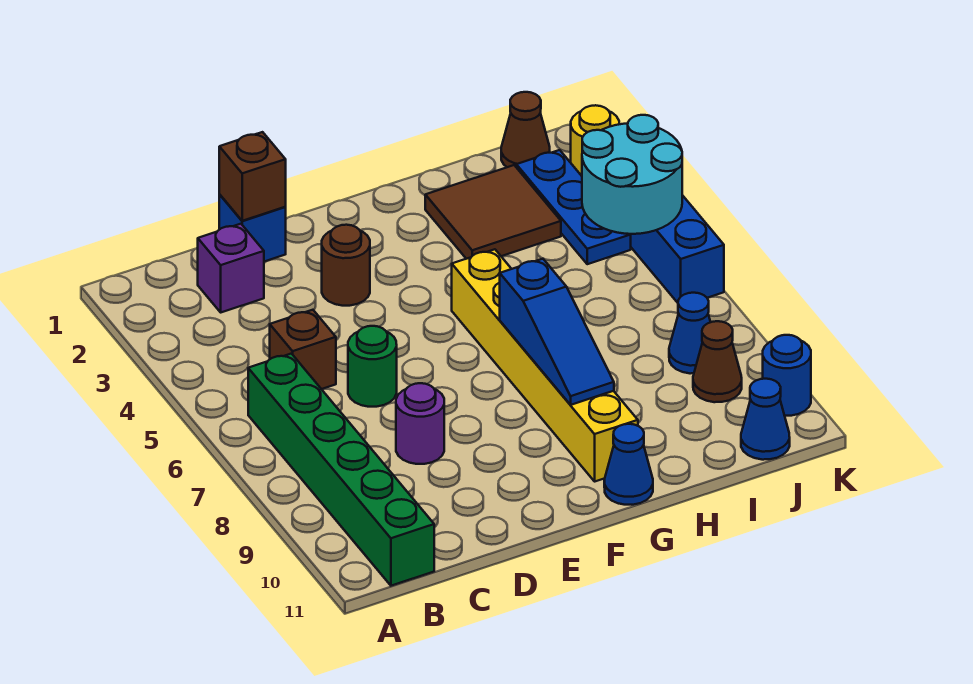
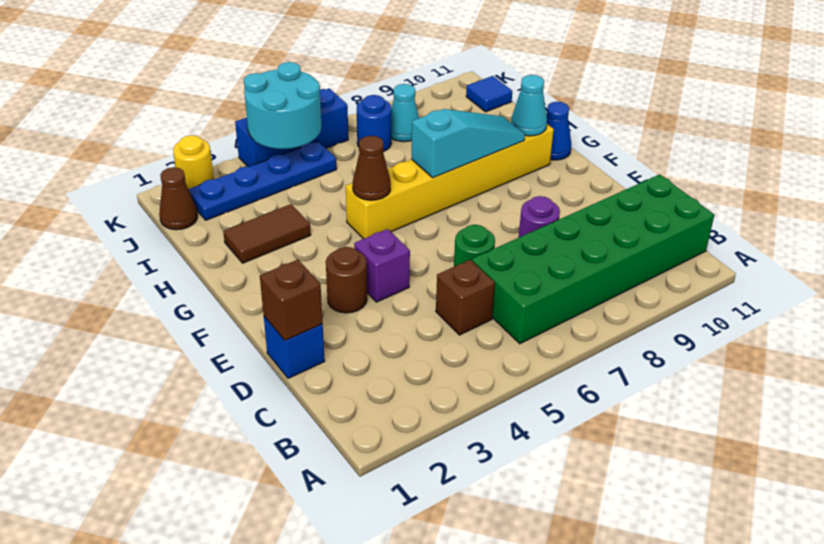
green brick B6:B11 level 1 -> green brick B6:C11 level 1
purple brick C2 level 1 -> purple brick E4 level 1
blue slope G7:G9 level 2 top 7 -> cyan slope G7:G9 level 2 top 7
none -> cyan cone G10 level 2
brown tile H2:I3 level 1 -> brown tile H2:H3 level 1
blue plate J2:J4 level 1 -> blue plate J2:J5 level 1
blue cone J8 level 1 -> cyan cone J8 level 1
brown cone J9 level 1 -> brown cone G5 level 2
blue cone J11 level 1 -> blue tile J11 level 1
blue round brick K10 level 1 -> blue round brick J7 level 1

